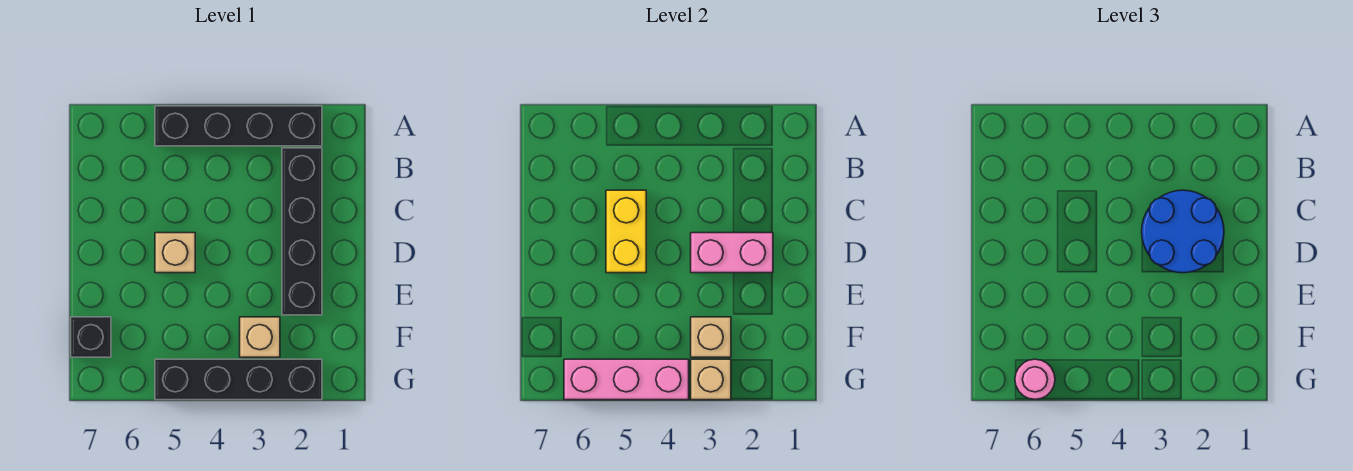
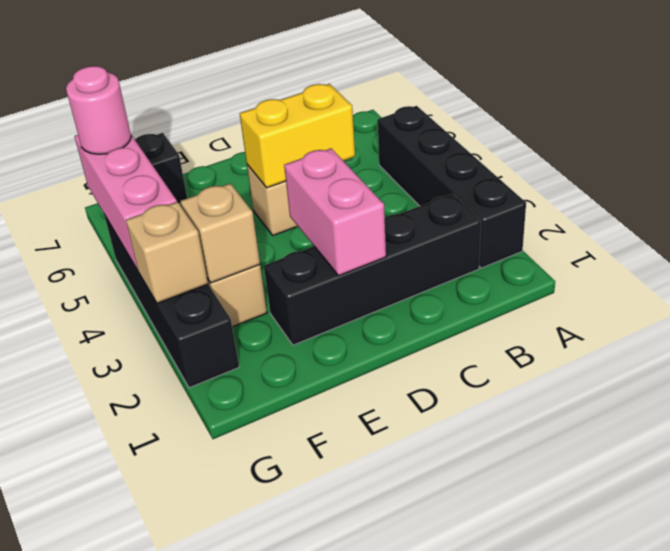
blue round brick C2:D3 level 3 -> none

